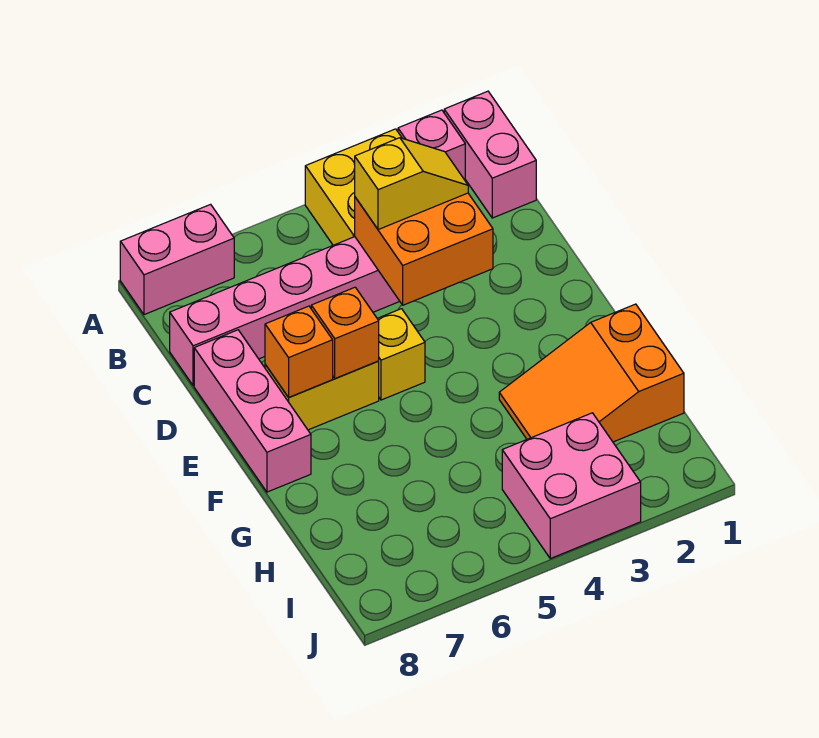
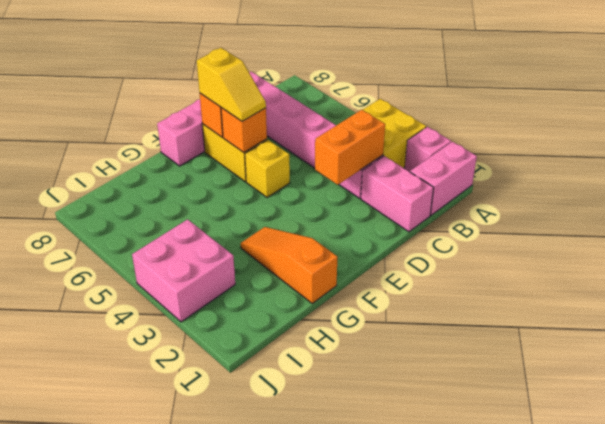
pink brick A7:A8 level 1 -> pink brick C1:C2 level 1
orange brick C3:D4 level 2 -> orange brick C3:D3 level 2
yellow slope C3:C4 level 3 top 4 -> yellow slope E6:E7 level 3 top 7
orange slope G1:H3 level 1 top 1 -> orange slope G1:G3 level 1 top 1

